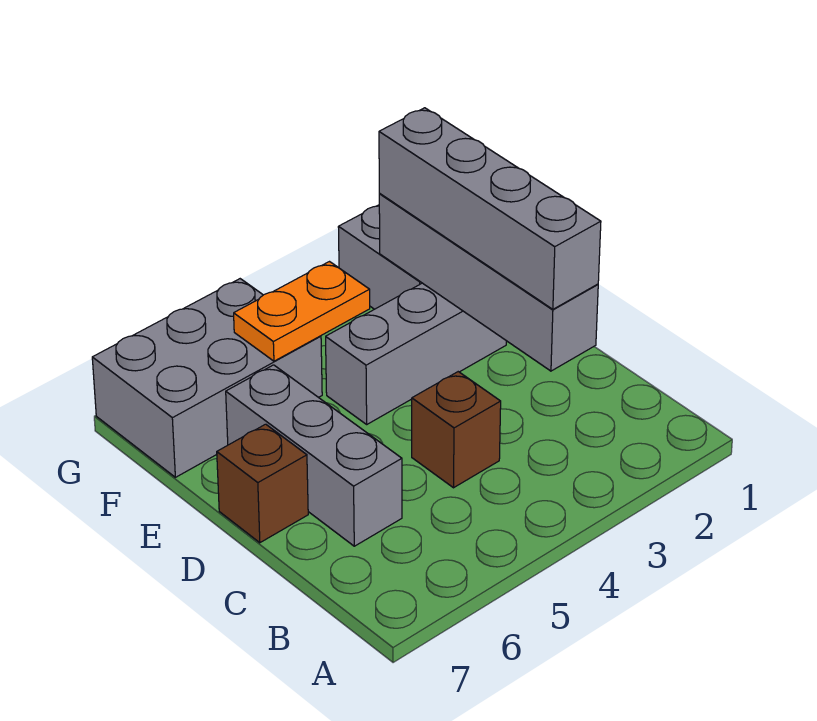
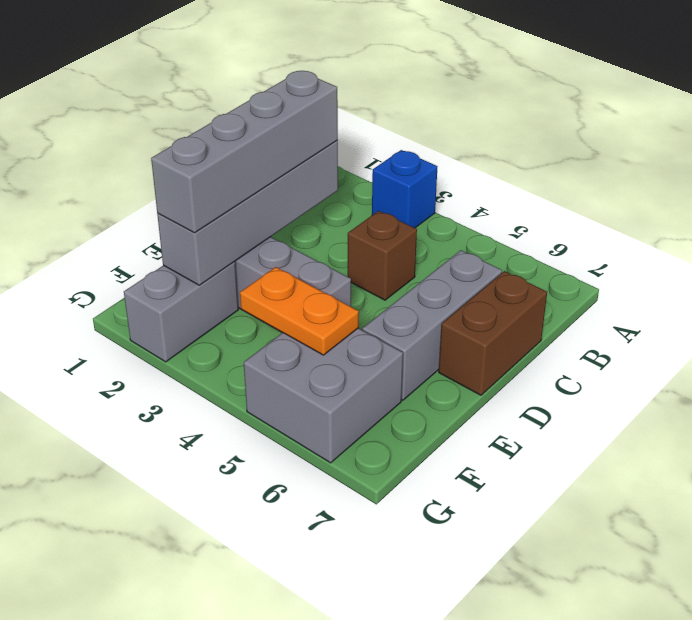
none -> blue brick A3 level 1
brown brick D7 level 1 -> brown brick C7:D7 level 1
grey brick F5:G7 level 1 -> grey brick F5:G6 level 1

